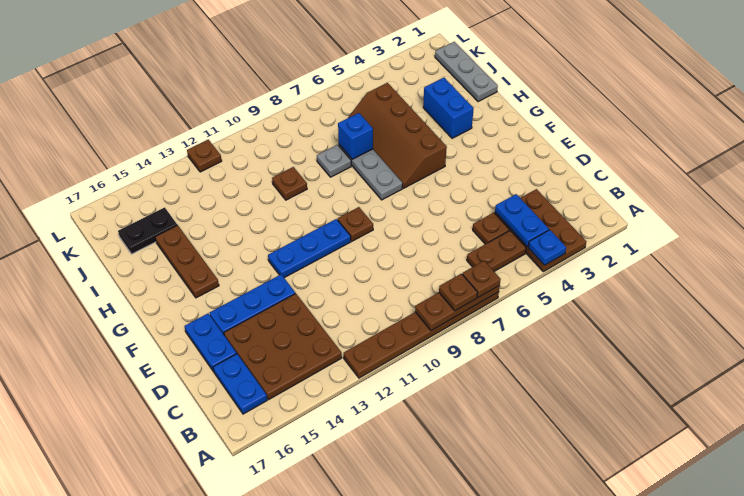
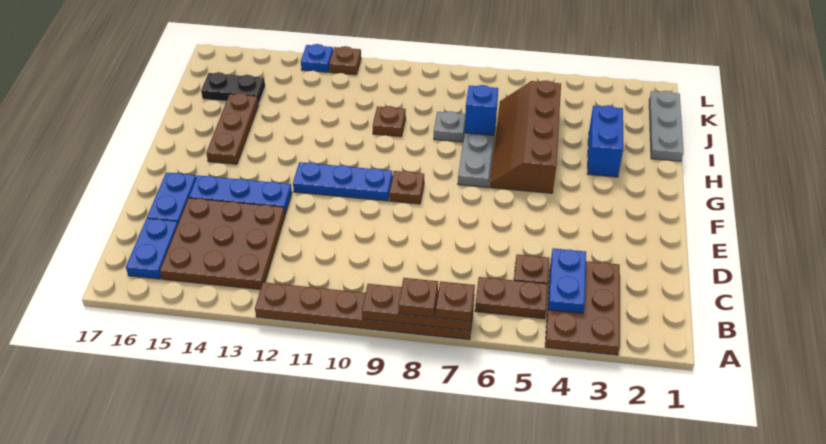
blue plate A4 level 2 -> blue plate L13 level 1

